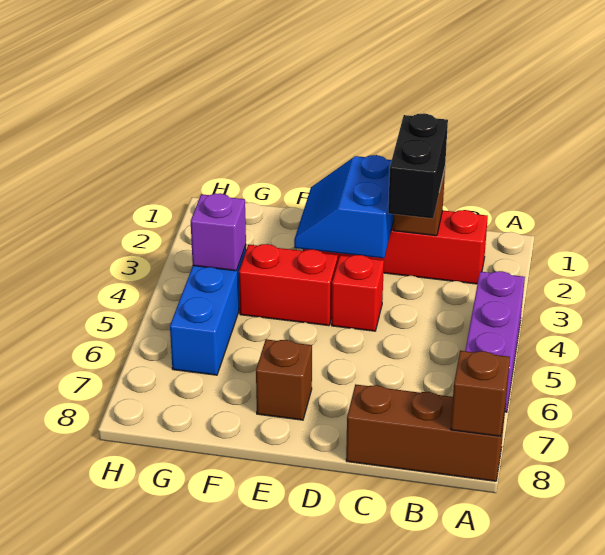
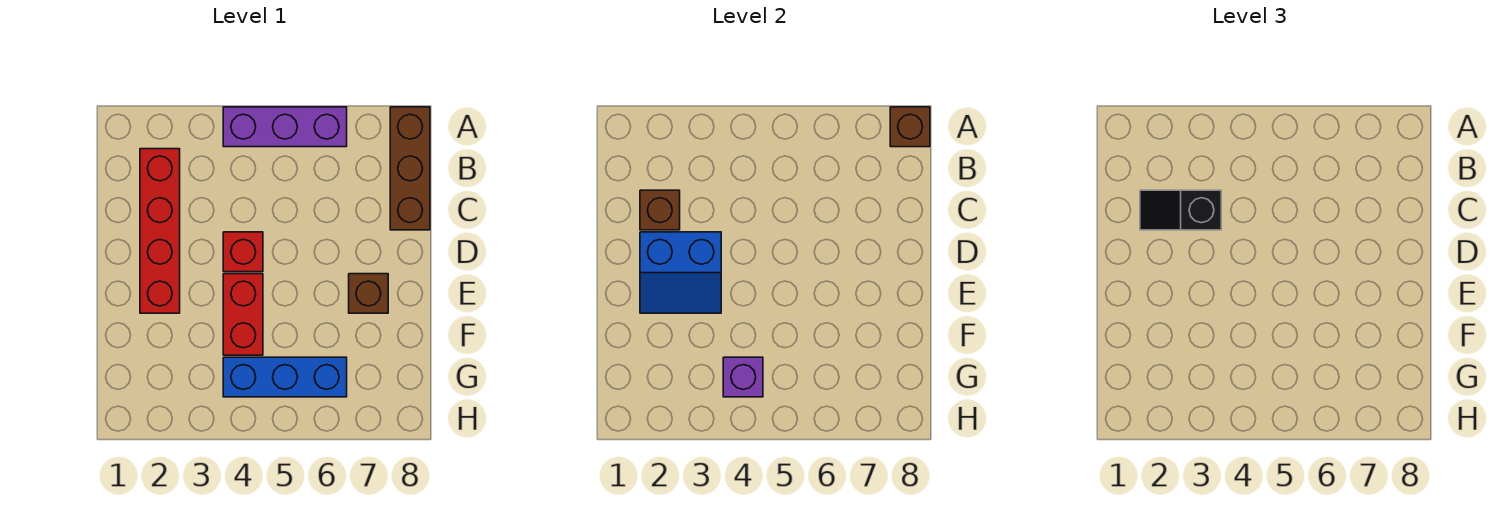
black brick C2:C3 level 3 -> black slope C2:C3 level 3 top 3

